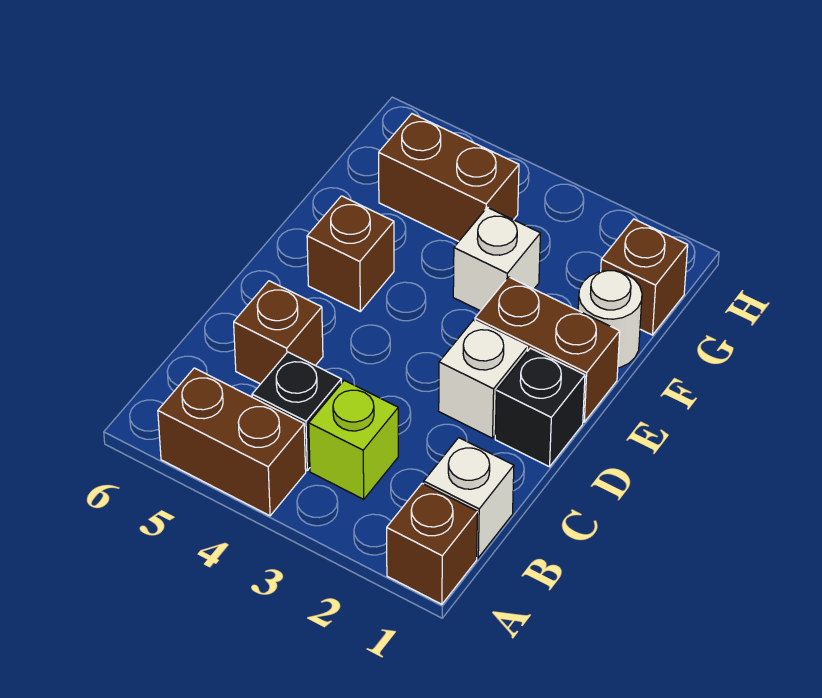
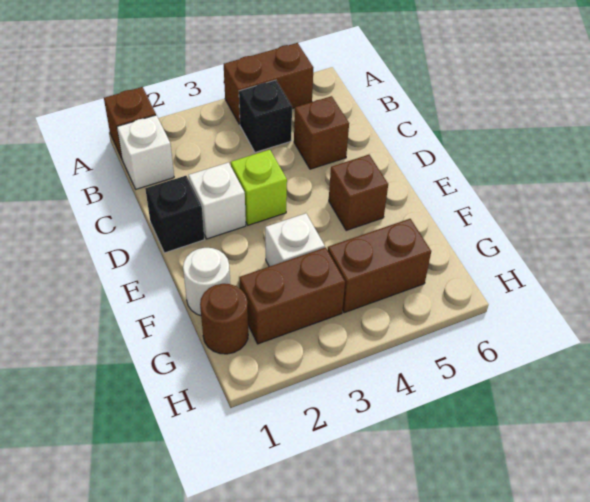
lime brick B3 level 1 -> lime brick D3 level 1
brown brick E1:E2 level 1 -> brown brick G2:G3 level 1
brown brick G1 level 1 -> brown round brick G1 level 1

